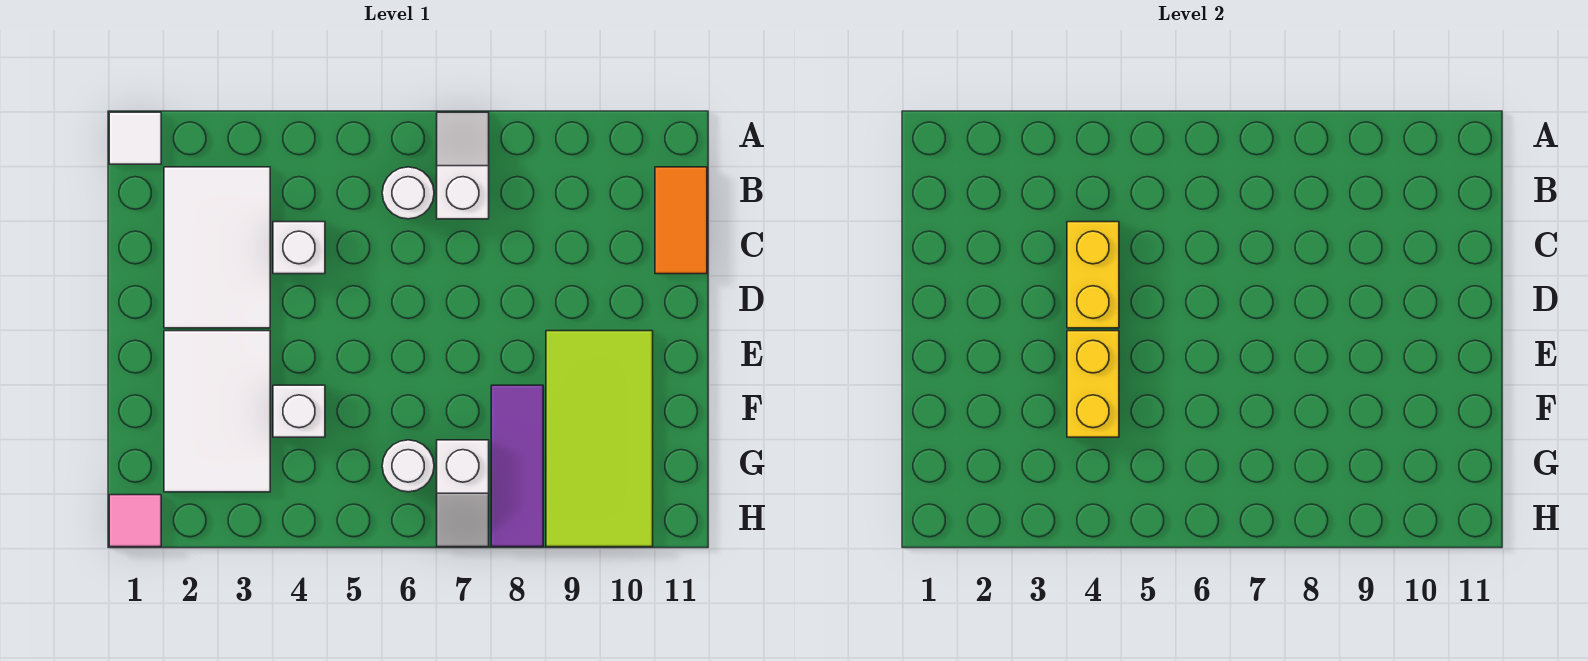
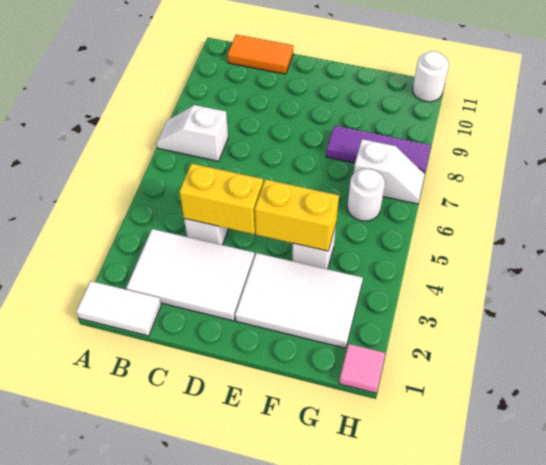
white tile A1 level 1 -> white tile A1:B1 level 1
white round brick B6 level 1 -> white round brick H11 level 1
lime tile E9:H10 level 1 -> none

